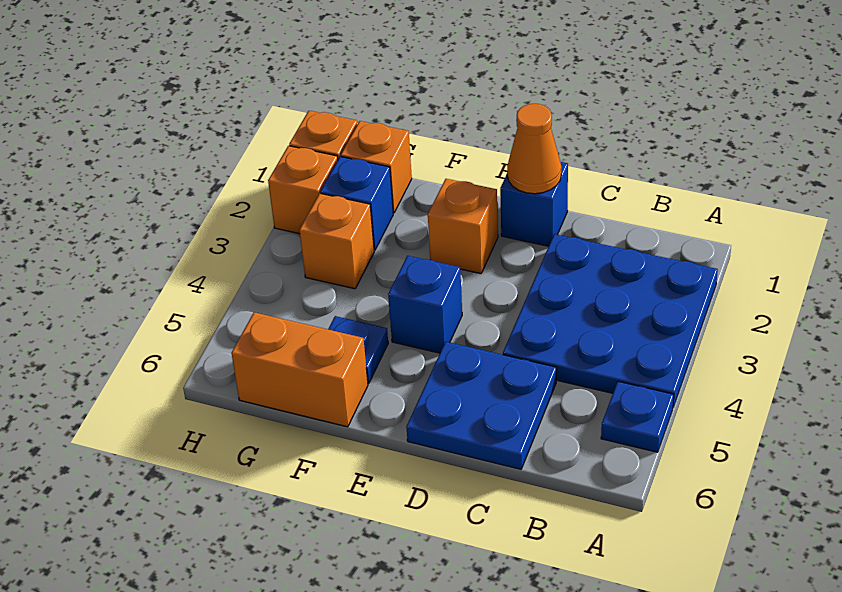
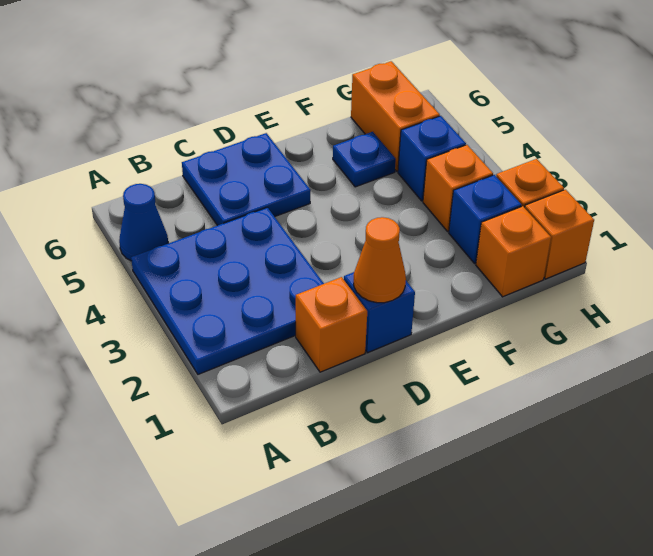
blue plate A5 level 1 -> blue cone A5 level 1
orange brick E2 level 1 -> orange brick C1 level 1
blue brick E4 level 1 -> blue brick G4 level 1
orange brick F6:G6 level 1 -> orange brick G5:G6 level 1

